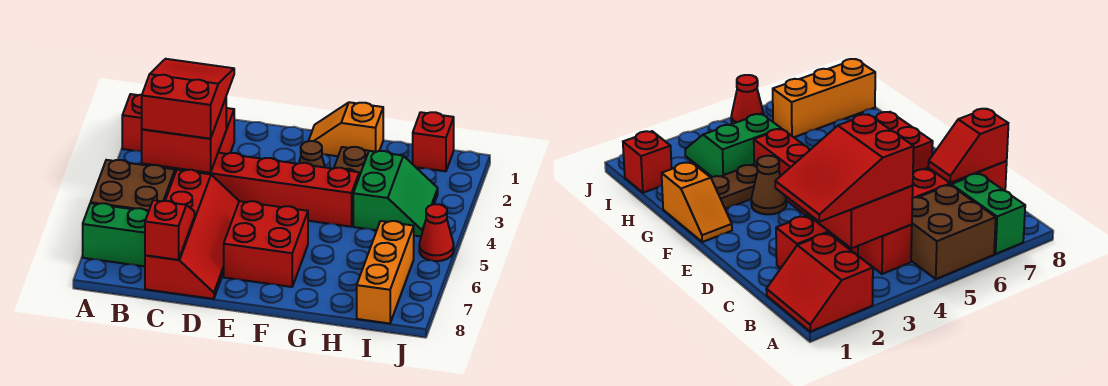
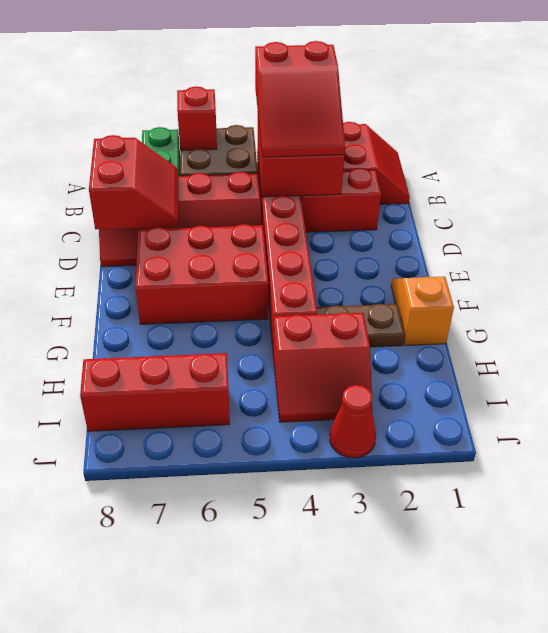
red slope B2:C4 level 3 top 4 -> red slope A3:C4 level 3 top A
red slope C7:C8 level 2 top 8 -> red slope C7:D8 level 2 top 8
red brick E6:F7 level 1 -> red brick E5:F7 level 1
brown cone F3 level 1 -> none
green slope H3:I4 level 1 top H -> red slope H3:I4 level 1 top H
red brick I1 level 1 -> red brick A6 level 2
orange brick I6:I8 level 1 -> red brick I6:I8 level 1
red cone J5 level 1 -> red cone J3 level 1

